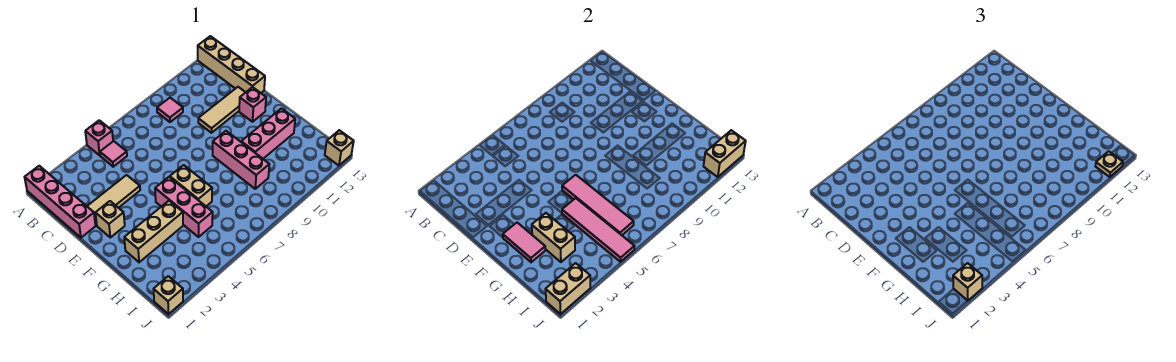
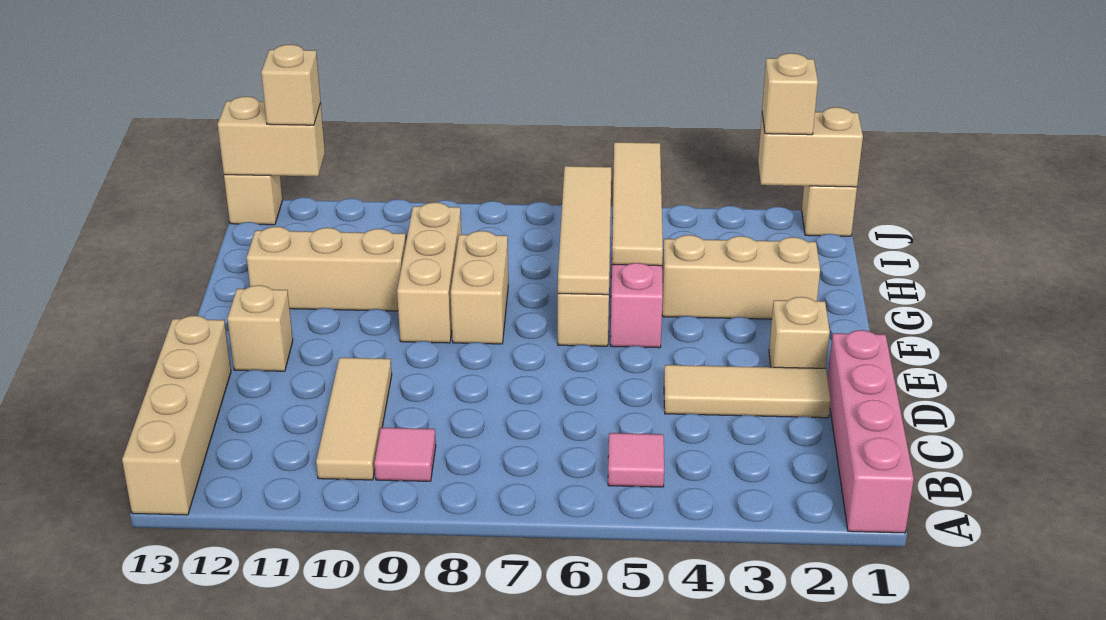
pink brick A5 level 1 -> none
tan tile D10:D12 level 1 -> tan tile B10:D10 level 1
pink brick E12 level 1 -> tan brick E12 level 1
pink tile F2:G2 level 2 -> none
pink tile F6:I6 level 2 -> tan tile F6:I6 level 2
pink brick F9:H9 level 1 -> tan brick F9:H9 level 1
tan brick G3:H3 level 2 -> tan brick F8:G8 level 1
pink tile G5:J5 level 2 -> tan tile G5:J5 level 2
pink brick G10:G12 level 1 -> tan brick G10:G12 level 1
tan plate J12 level 3 -> tan brick J12 level 3

